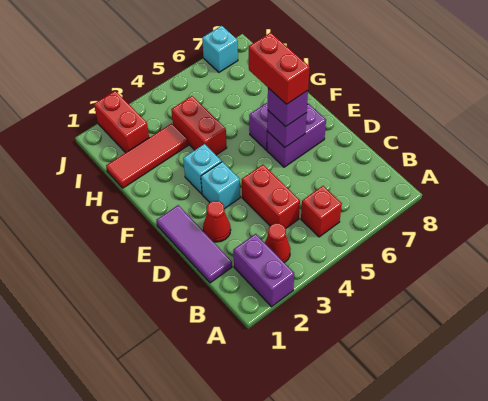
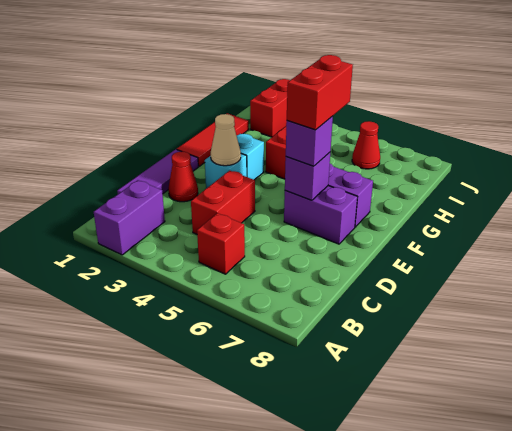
red cone B3 level 1 -> red cone I6 level 1
none -> tan cone E3 level 2
red tile H1:H3 level 1 -> red tile F1:H1 level 1
cyan brick J7 level 1 -> none

